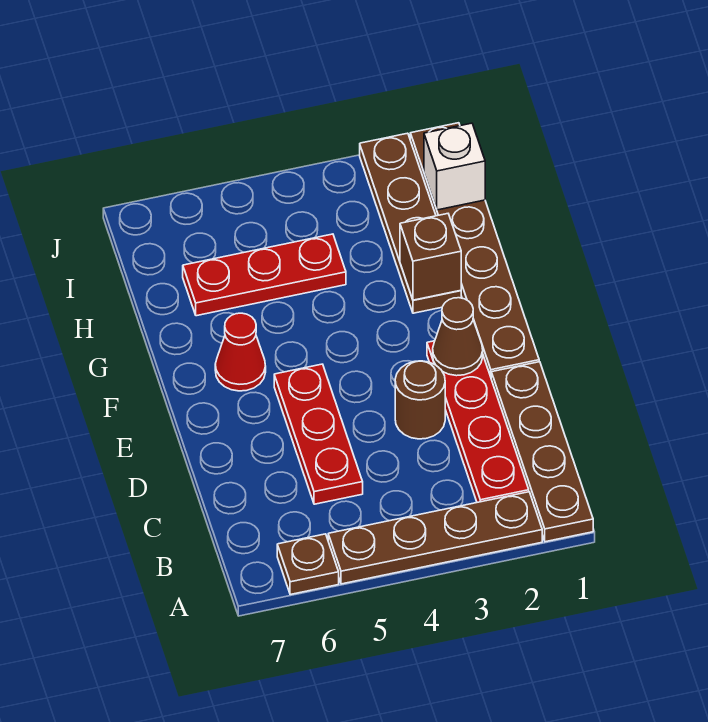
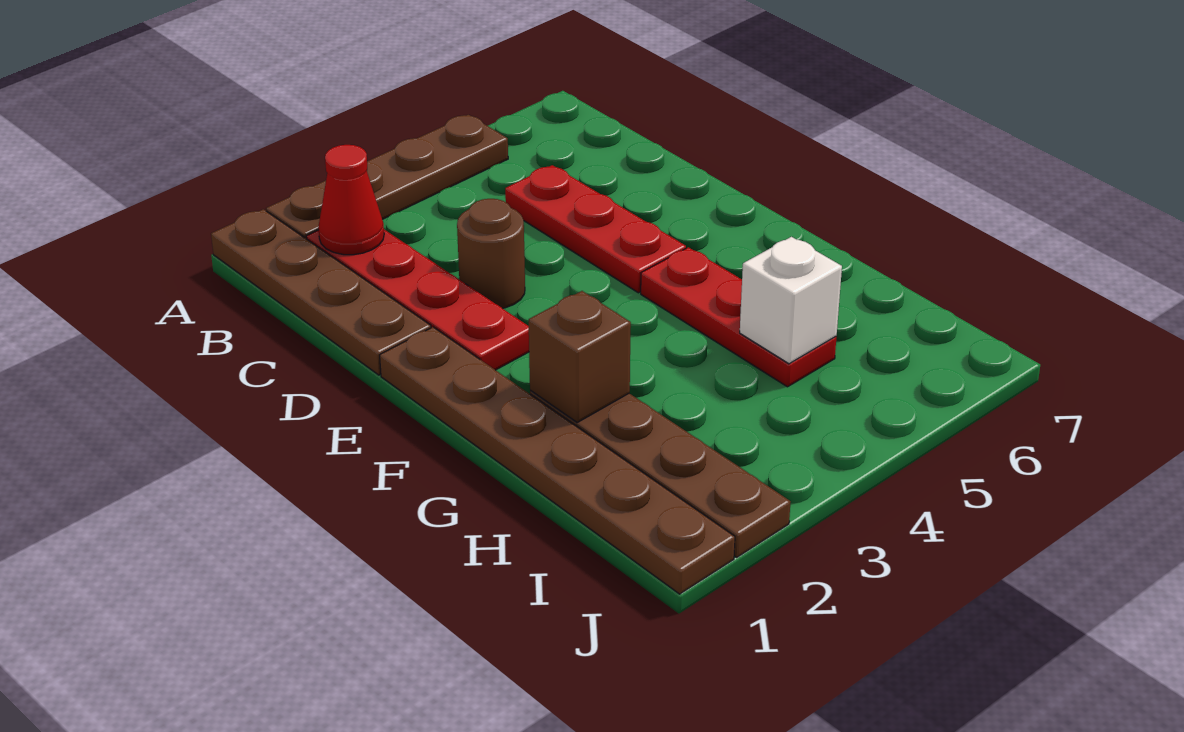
brown plate A6 level 1 -> none
brown cone E2 level 2 -> none
red cone F6 level 1 -> red cone B2 level 2
red plate H4:H6 level 1 -> red plate F5:H5 level 1
white brick I1 level 2 -> white brick H5 level 2

